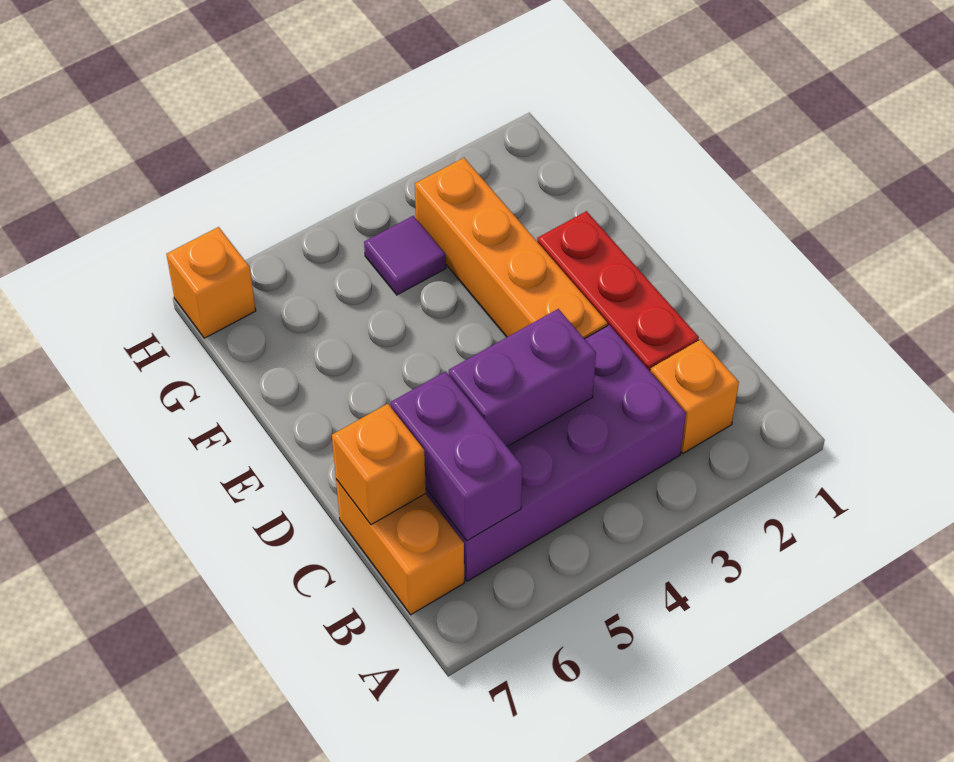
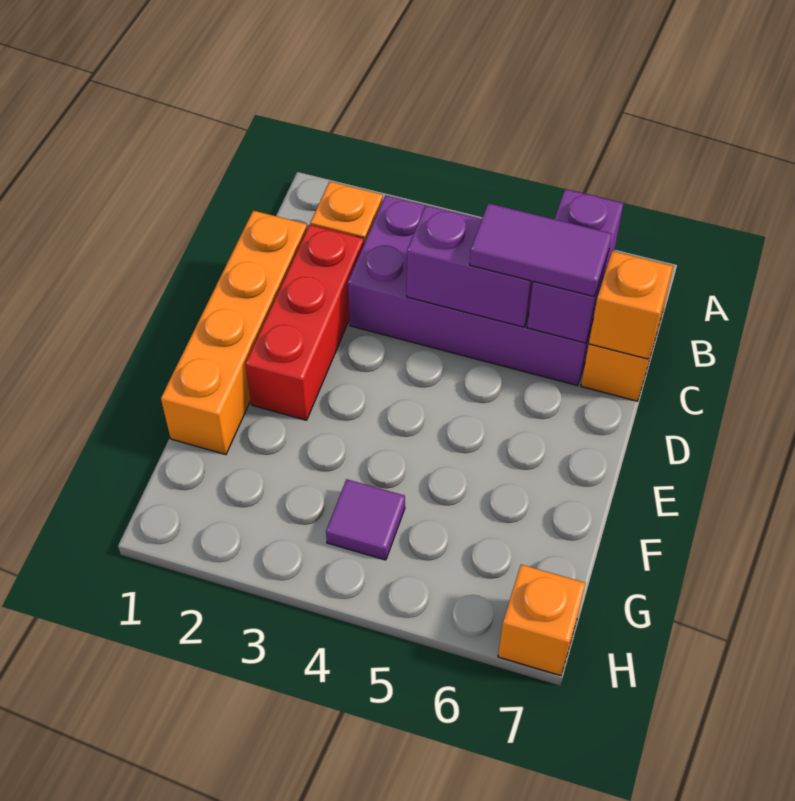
none -> purple tile C5:C6 level 3
orange brick D3:G3 level 1 -> orange brick C1:F1 level 1

